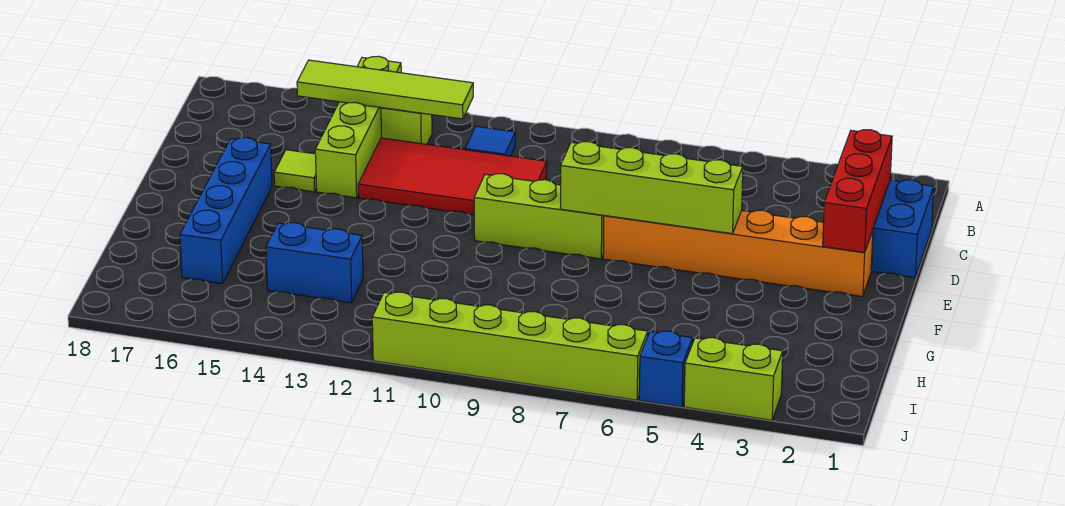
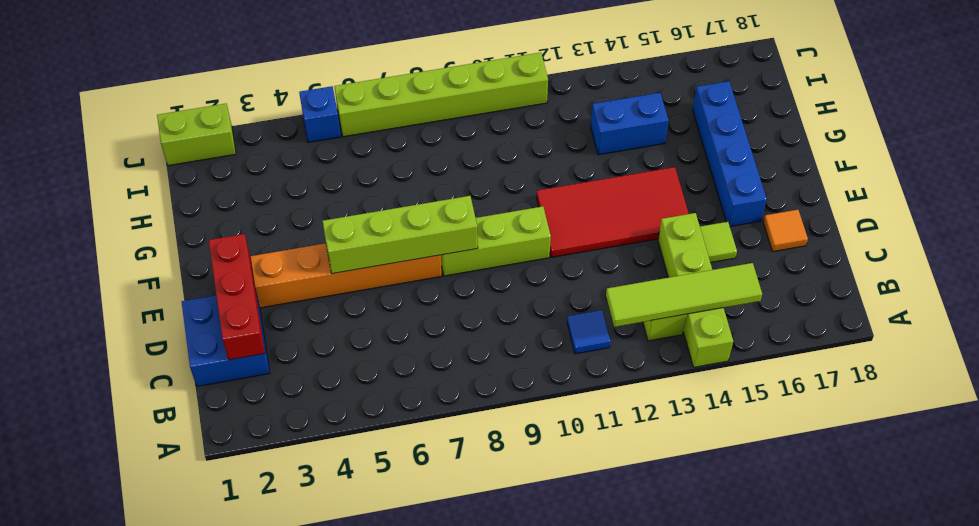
red tile C10:D13 level 1 -> red tile E11:F14 level 1
none -> orange tile D17 level 1
lime brick J3:J4 level 1 -> lime brick J1:J2 level 1

